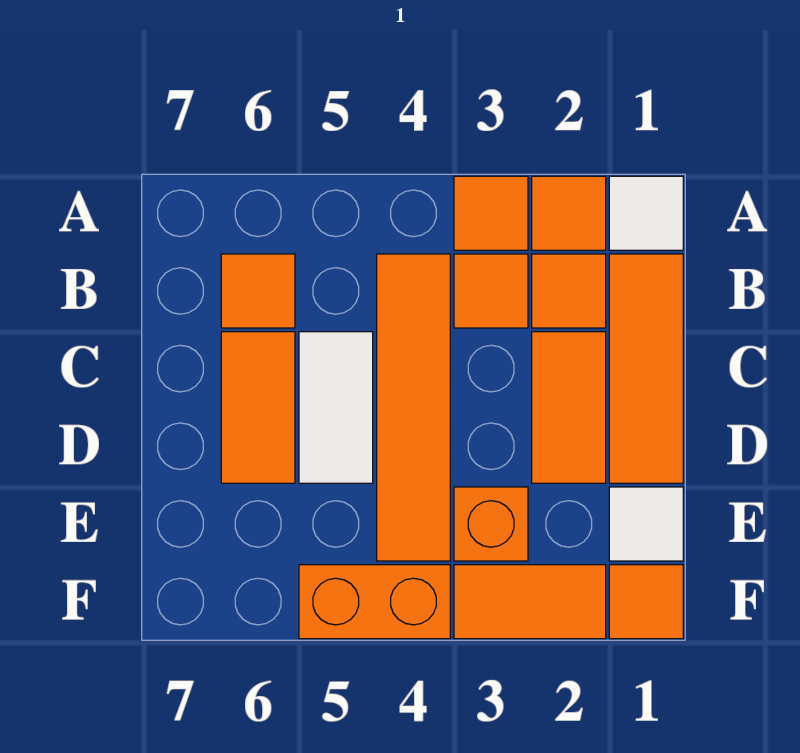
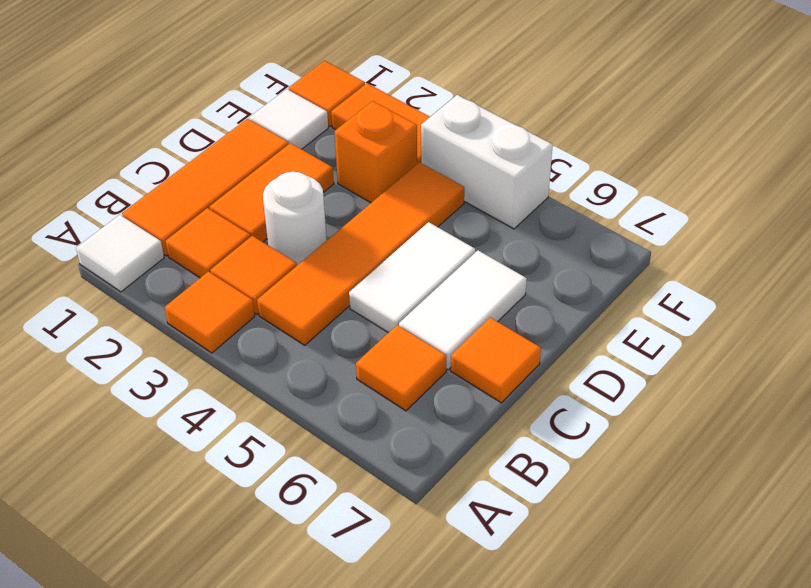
orange tile A2 level 1 -> orange tile C7 level 1
none -> white round brick C3 level 1
orange tile C6:D6 level 1 -> white tile C6:D6 level 1
orange brick F4:F5 level 1 -> white brick F4:F5 level 1

